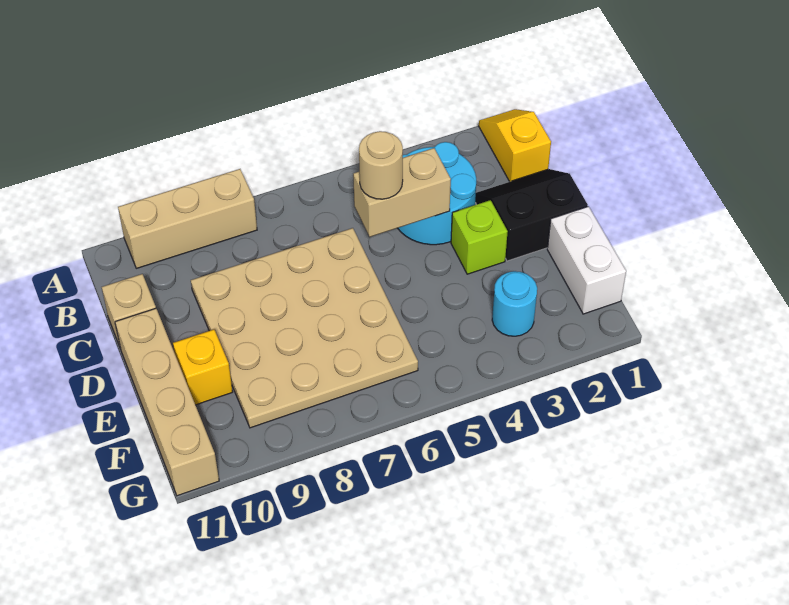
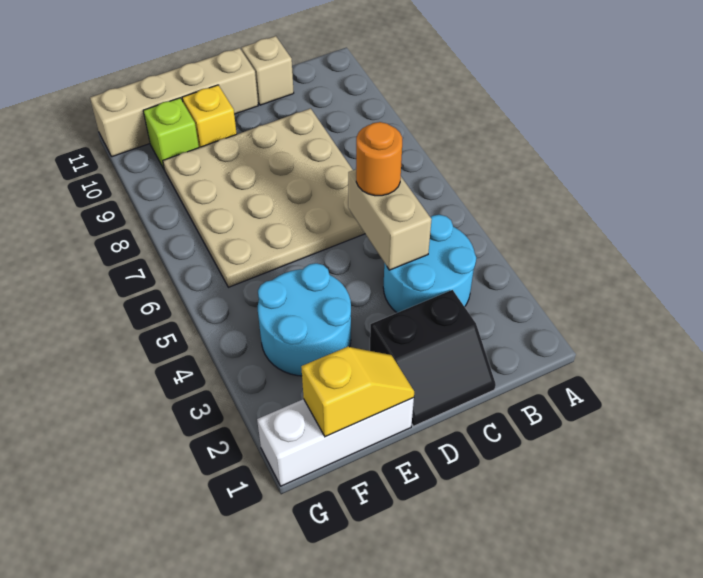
yellow slope A1:B1 level 1 top B -> yellow slope E1:F1 level 2 top F
tan brick A8:A10 level 1 -> none
black slope C1:D2 level 1 top D -> black slope C1:D2 level 1 top 2
tan round brick C5 level 3 -> orange round brick C5 level 3
lime brick D3 level 1 -> lime brick F10 level 1
white brick E1:F1 level 1 -> white brick E1:G1 level 1
cyan round brick F3 level 1 -> cyan round brick E3:F4 level 1

